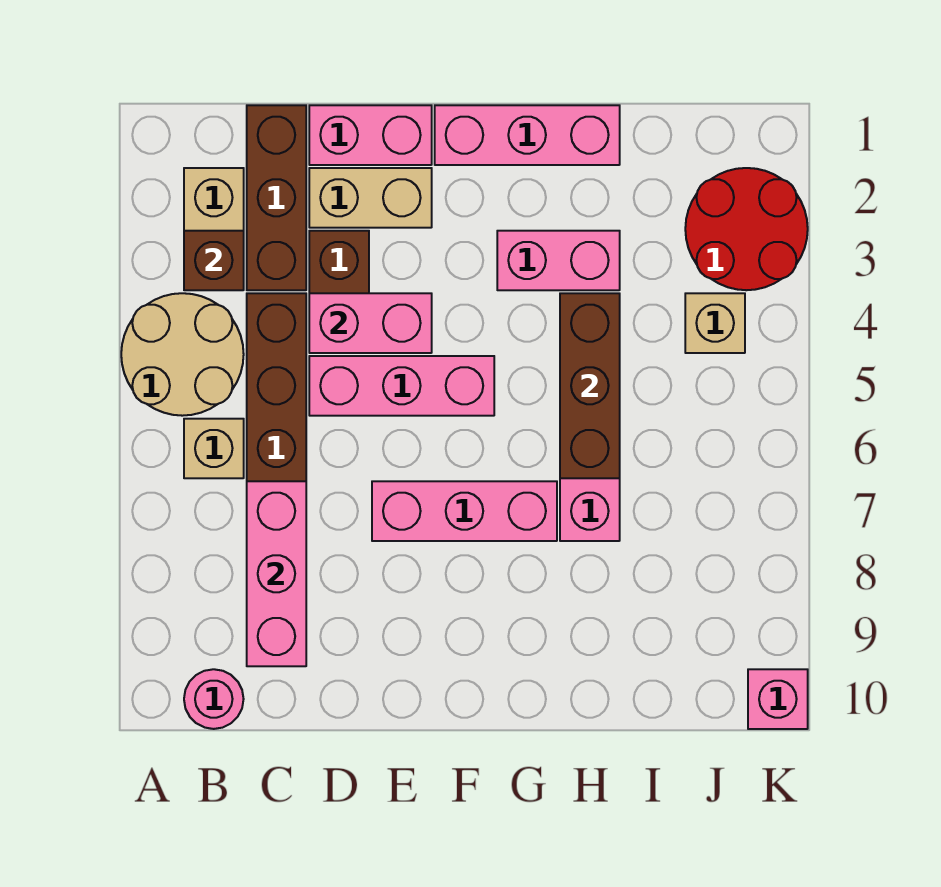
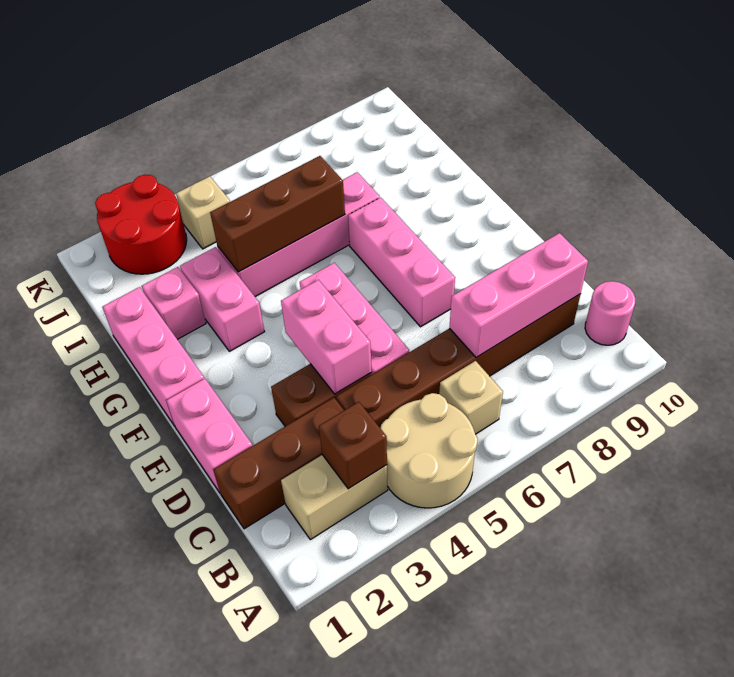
tan brick D2:E2 level 1 -> none
pink brick K10 level 1 -> pink brick H2 level 1

